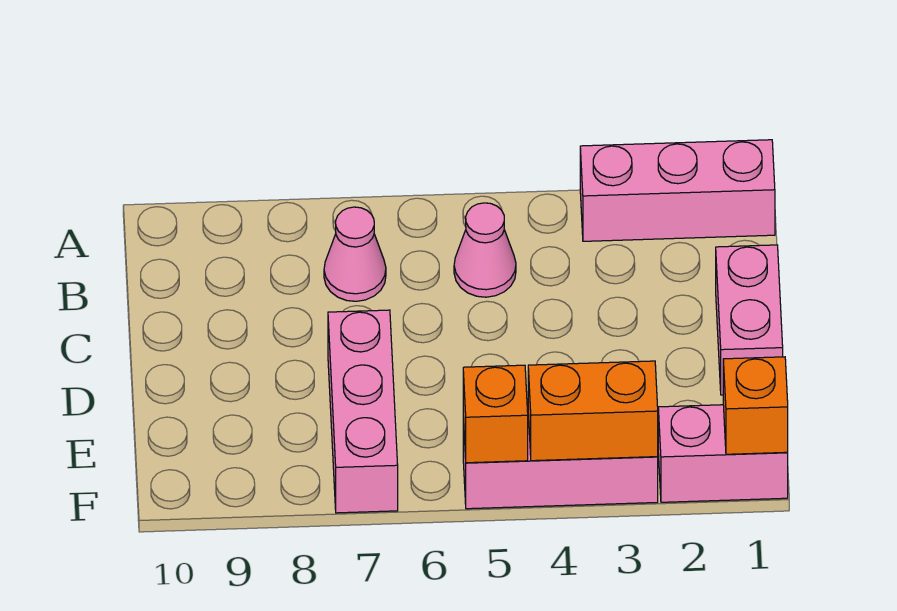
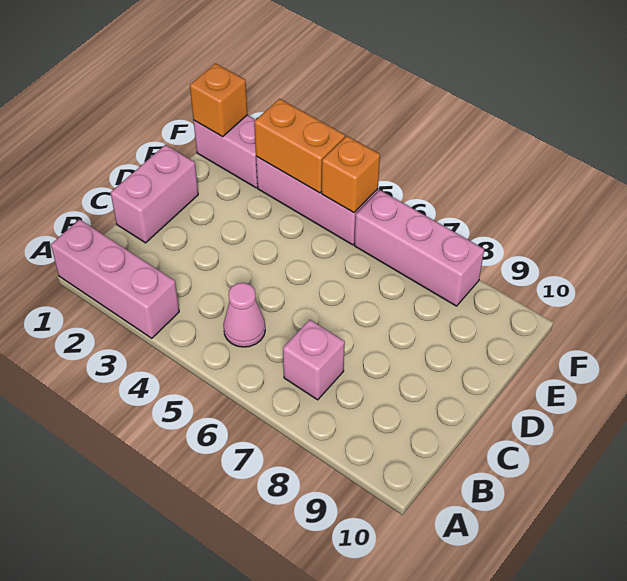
pink cone B7 level 1 -> pink brick B7 level 1
pink brick D7:F7 level 1 -> pink brick F6:F8 level 1

